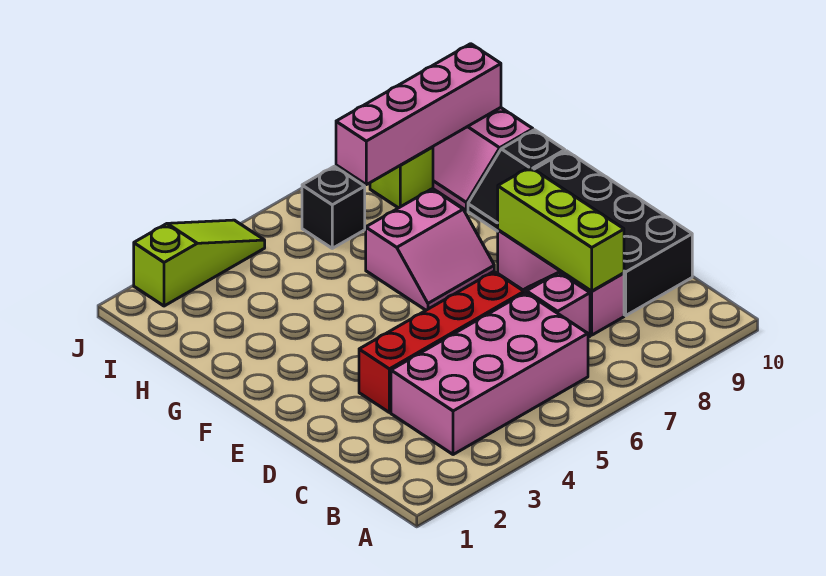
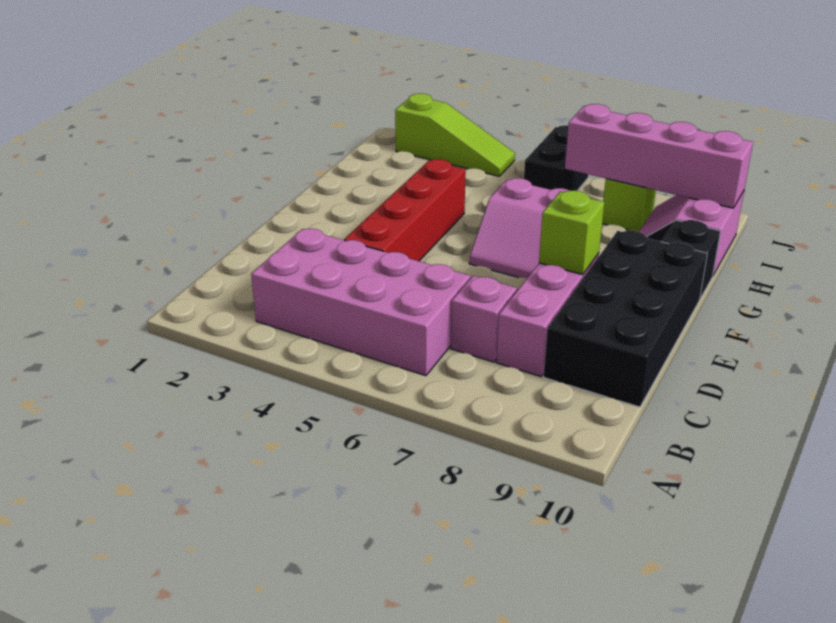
lime brick C8:E8 level 2 -> lime brick E8 level 2
red brick D3:D6 level 1 -> red brick D4:G4 level 1
black brick I6 level 1 -> black brick I6:J6 level 1

